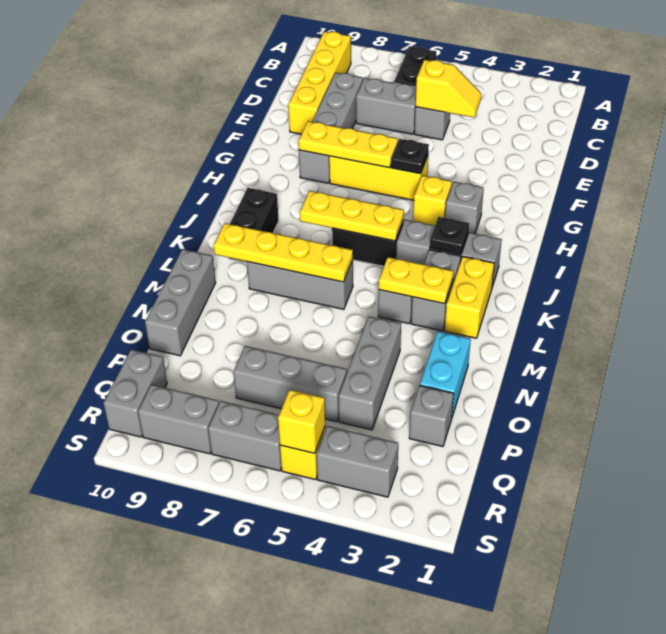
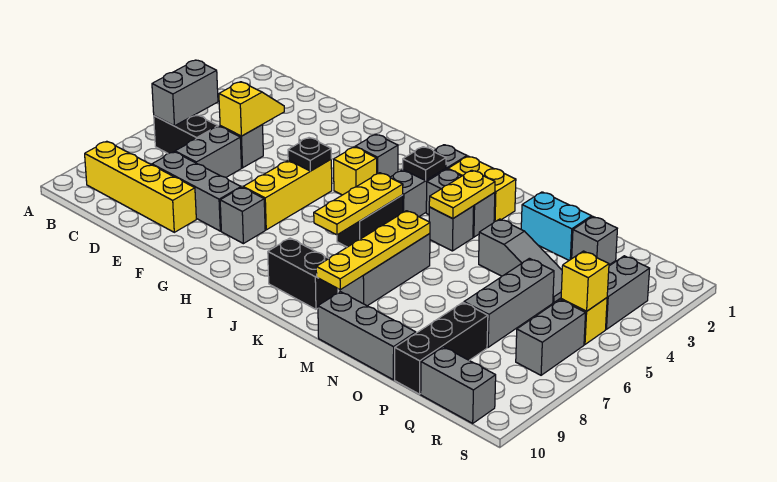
yellow plate G6:G8 level 2 -> none
grey brick N4:P4 level 1 -> grey slope N4:P4 level 1 top N
none -> black brick P8:P10 level 1
grey brick R8:R9 level 1 -> grey brick B5:B6 level 2

